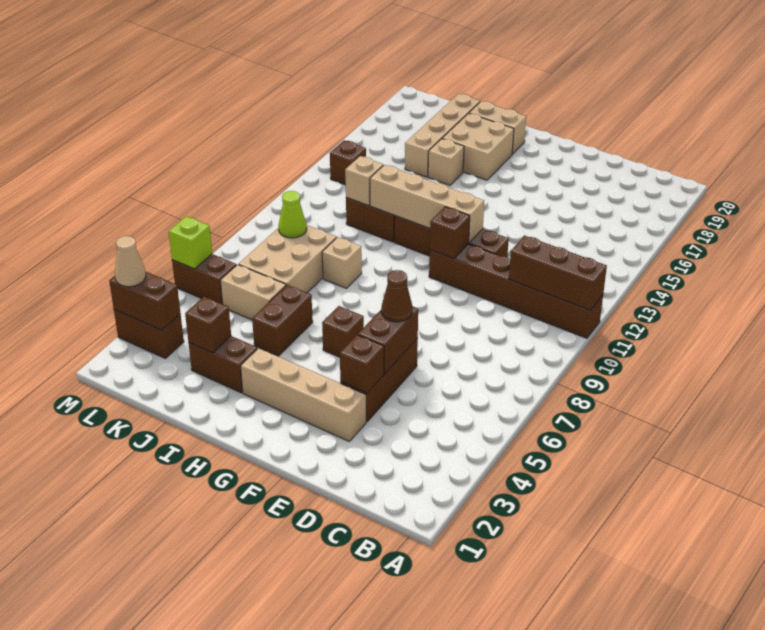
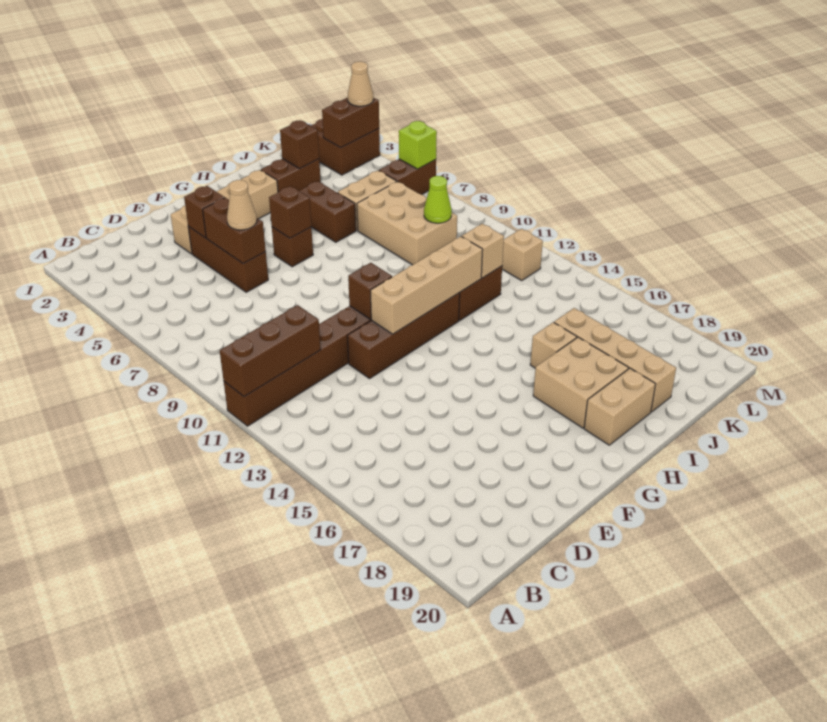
brown cone E6 level 3 -> tan cone E6 level 3
tan brick I9 level 1 -> tan brick L12 level 1
brown brick L3:M3 level 1 -> brown brick L2:M3 level 1
brown brick L14 level 1 -> brown brick G6 level 2

